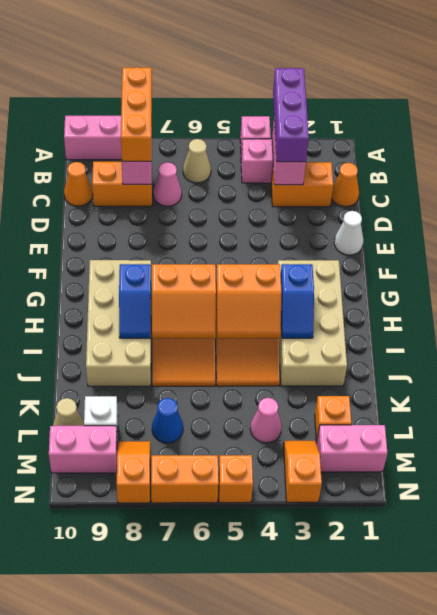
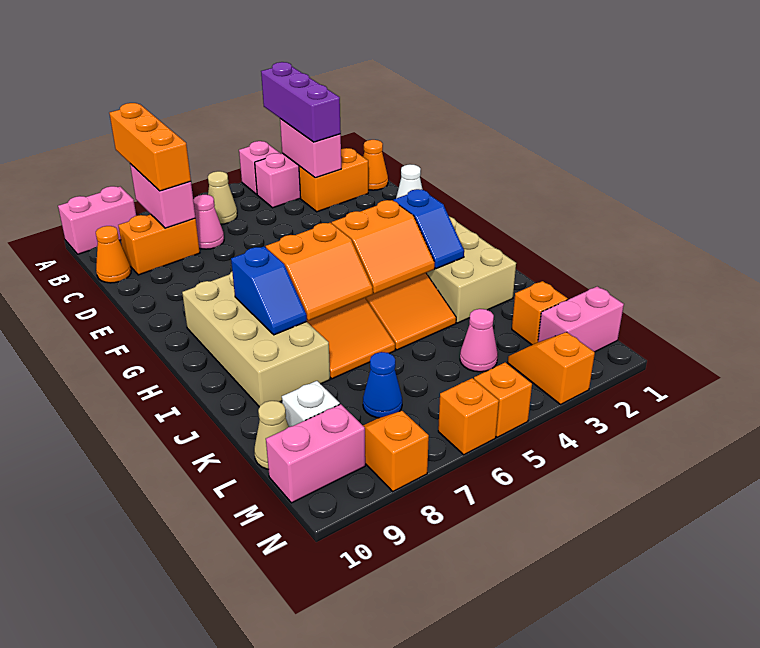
orange brick N6:N7 level 1 -> orange brick N6 level 1

